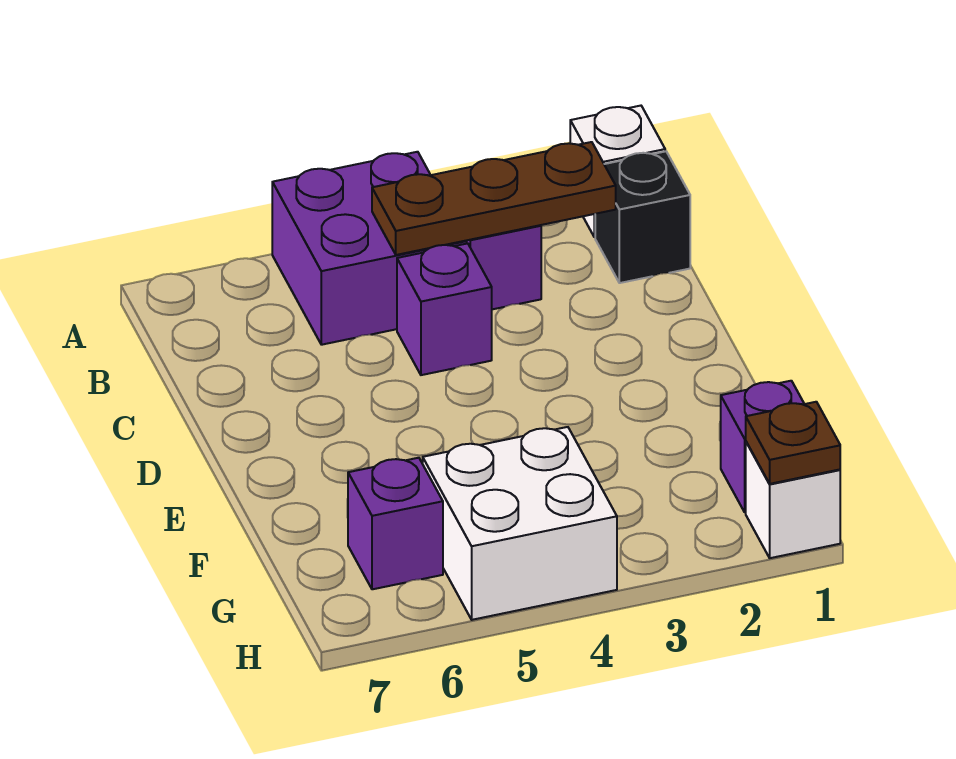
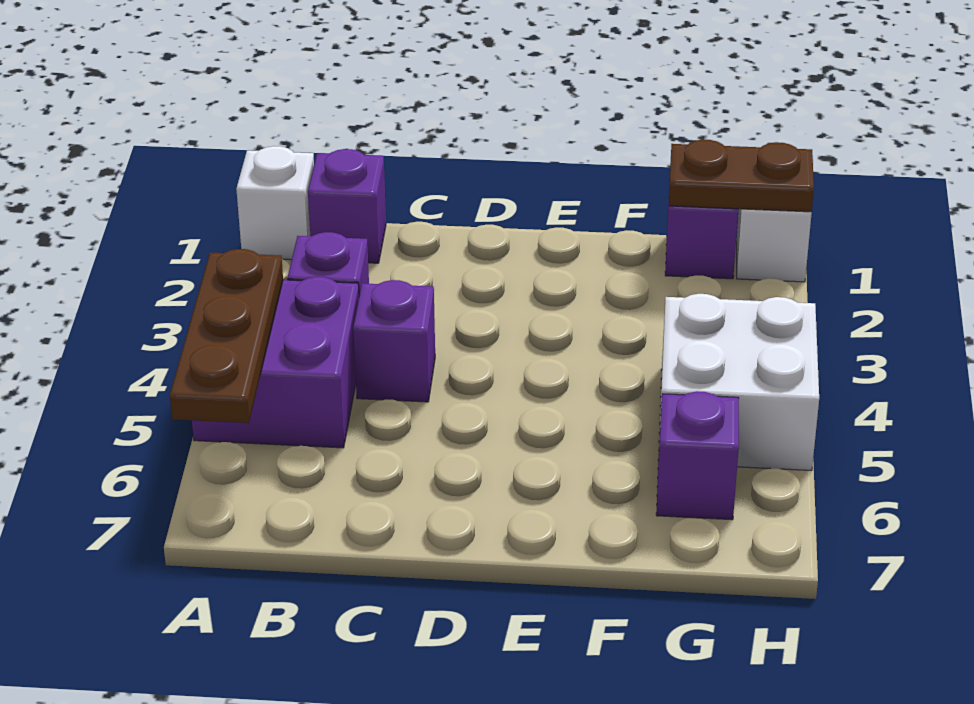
black brick B1 level 1 -> purple brick B1 level 1
brown plate B2:B4 level 2 -> brown plate A4:A6 level 2
brown plate H1 level 2 -> brown plate G1:H1 level 2

